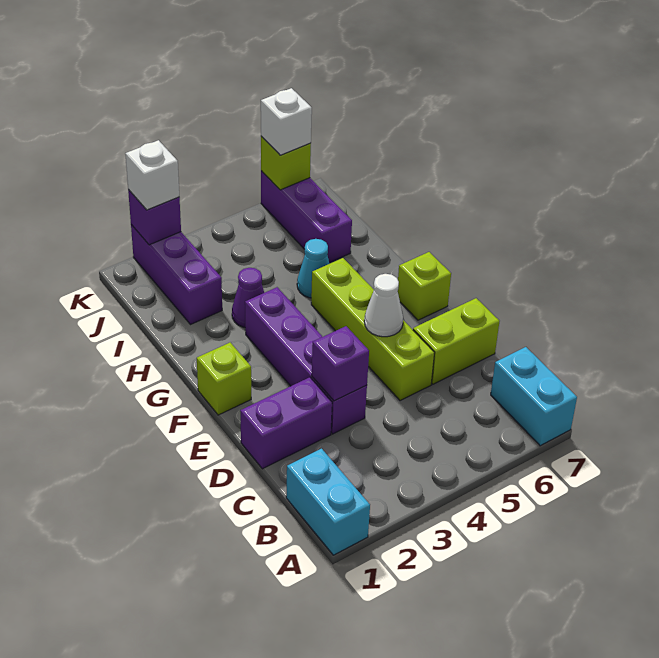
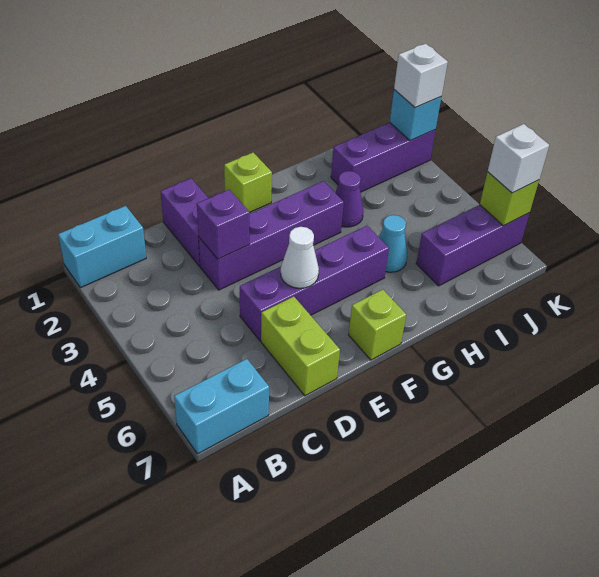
lime brick D5:G5 level 1 -> purple brick D5:G5 level 1
purple brick K2 level 2 -> cyan brick K2 level 2

